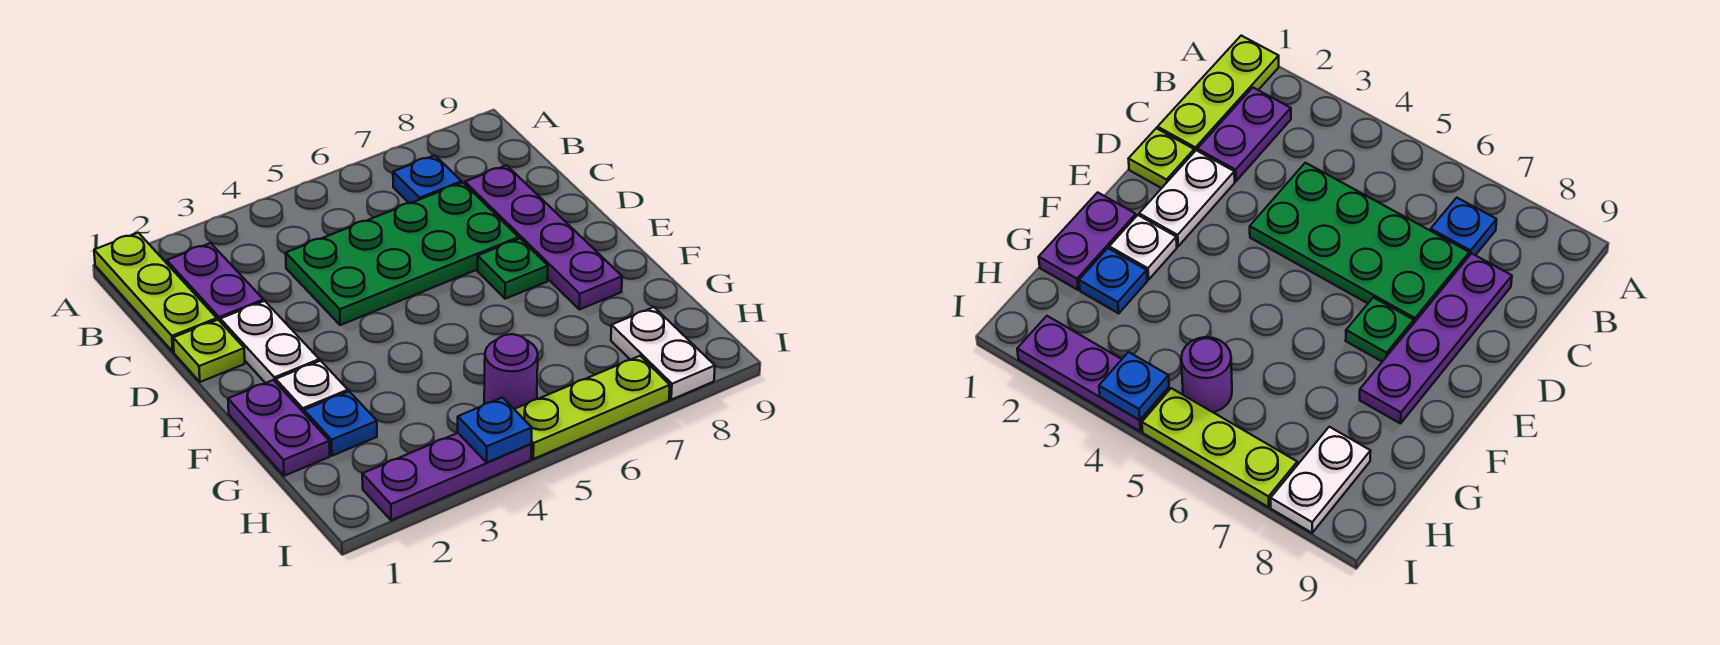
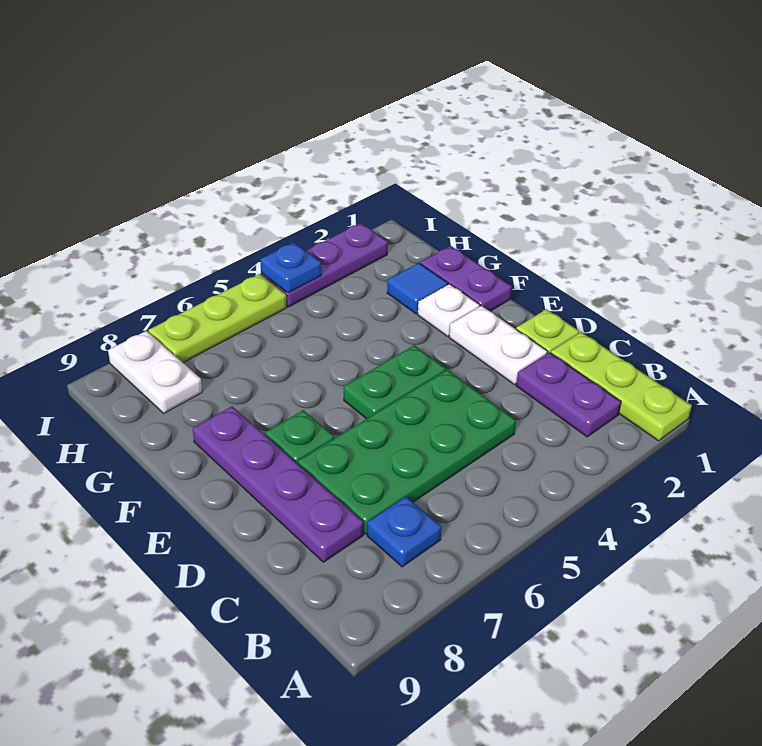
none -> green plate E4:E5 level 1
blue plate G2 level 1 -> blue tile G2 level 1
purple round brick H5 level 1 -> none

